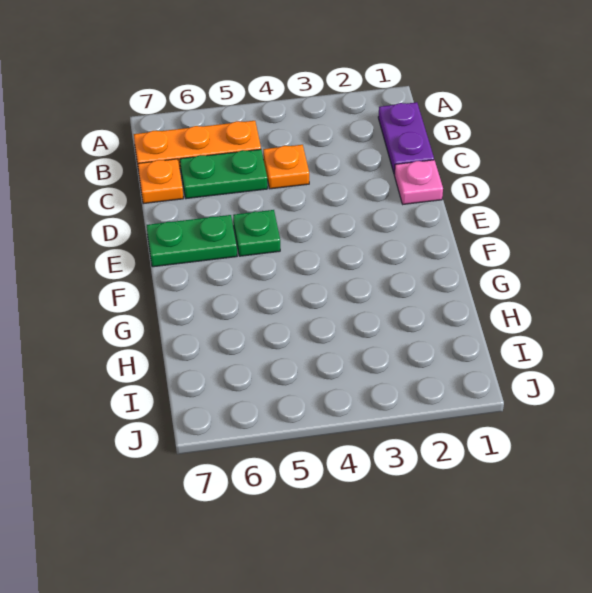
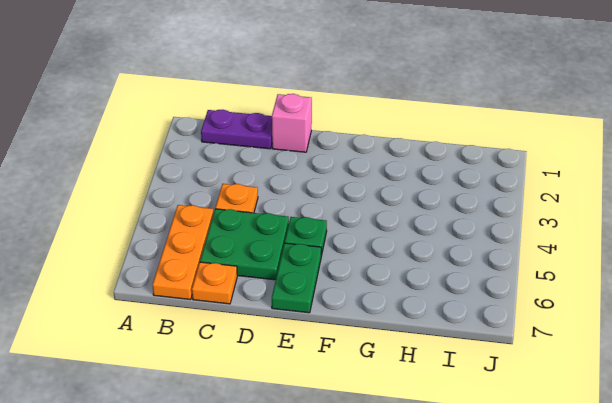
green plate C5:C6 level 1 -> green plate C5:D6 level 1
pink plate D1 level 1 -> pink brick D1 level 1

